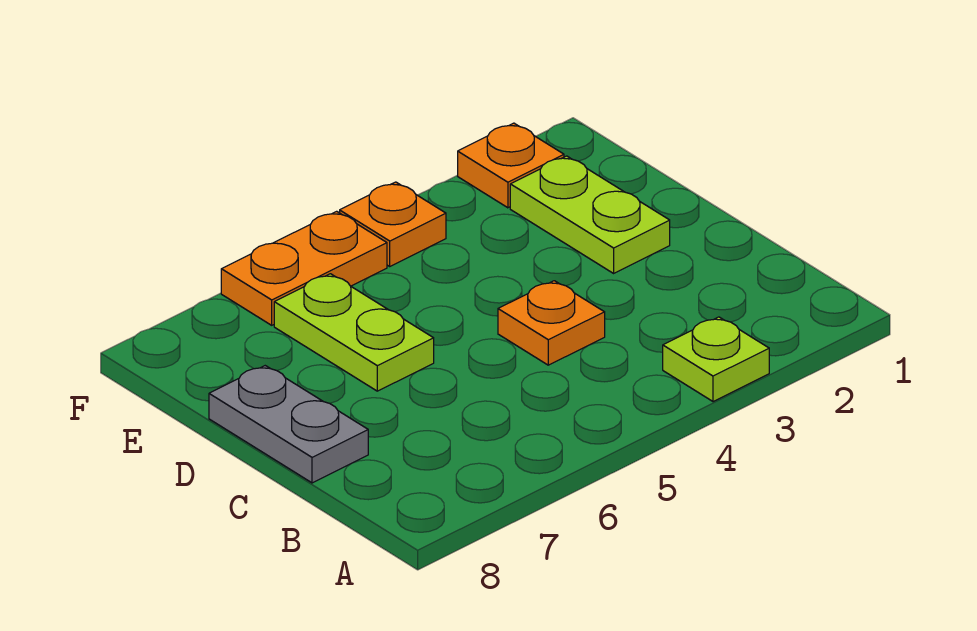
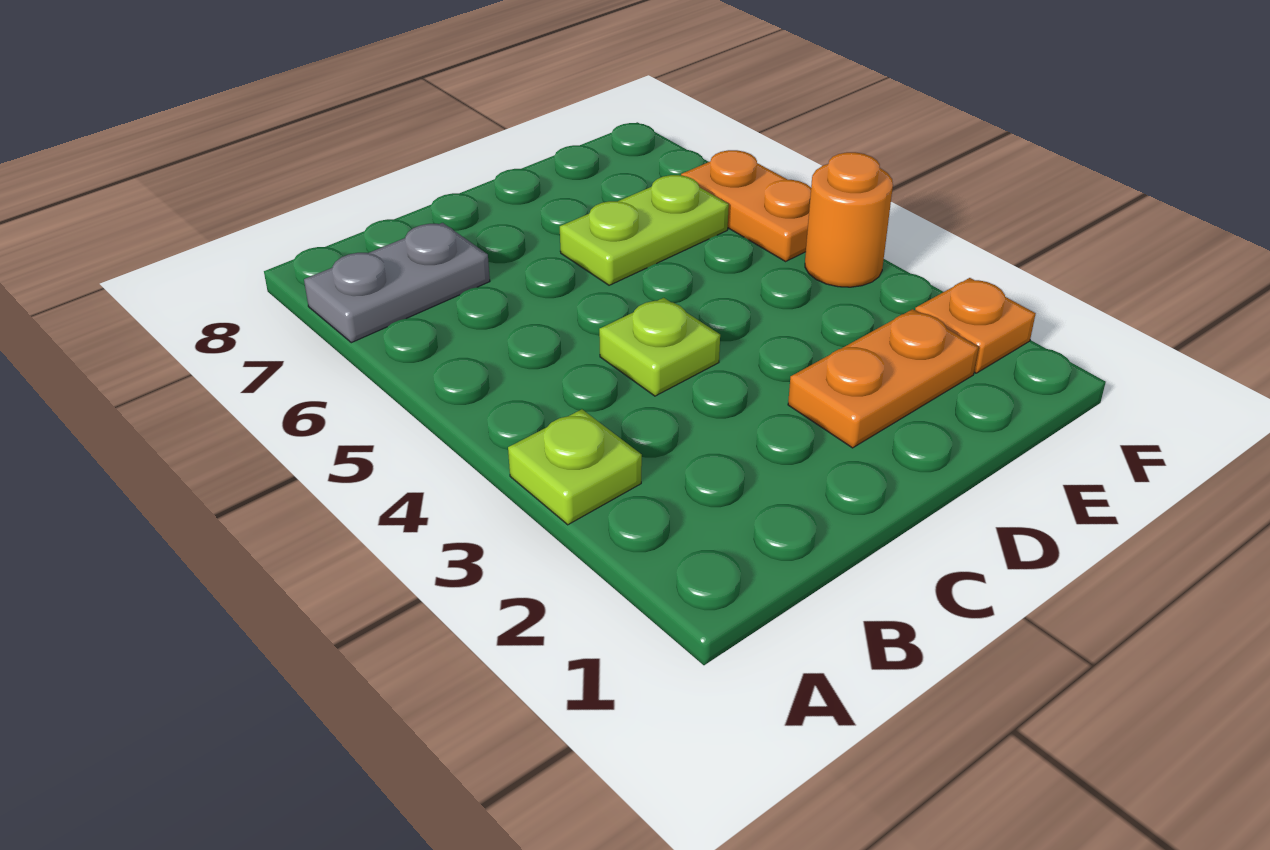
orange plate C4 level 1 -> lime plate C4 level 1
grey plate C8:D8 level 1 -> grey plate A7:B7 level 1
lime plate D2:E2 level 1 -> orange plate D2:E2 level 1
orange plate F4 level 1 -> orange round brick F4 level 1

